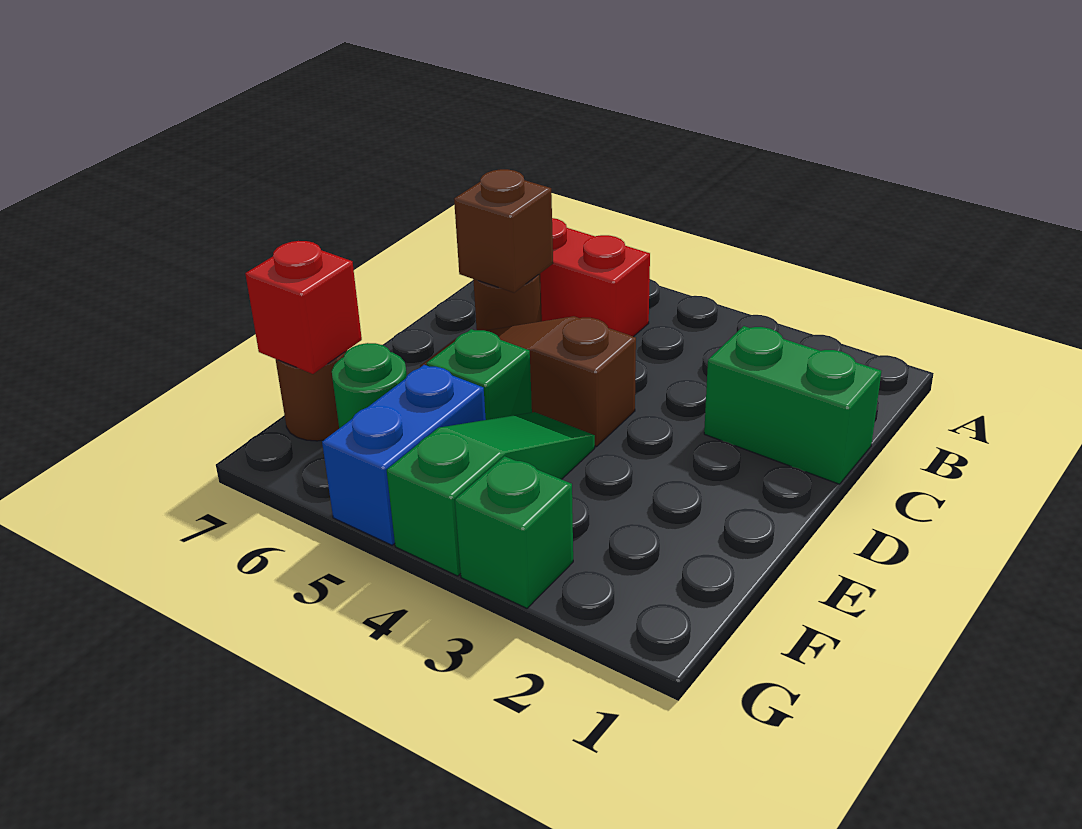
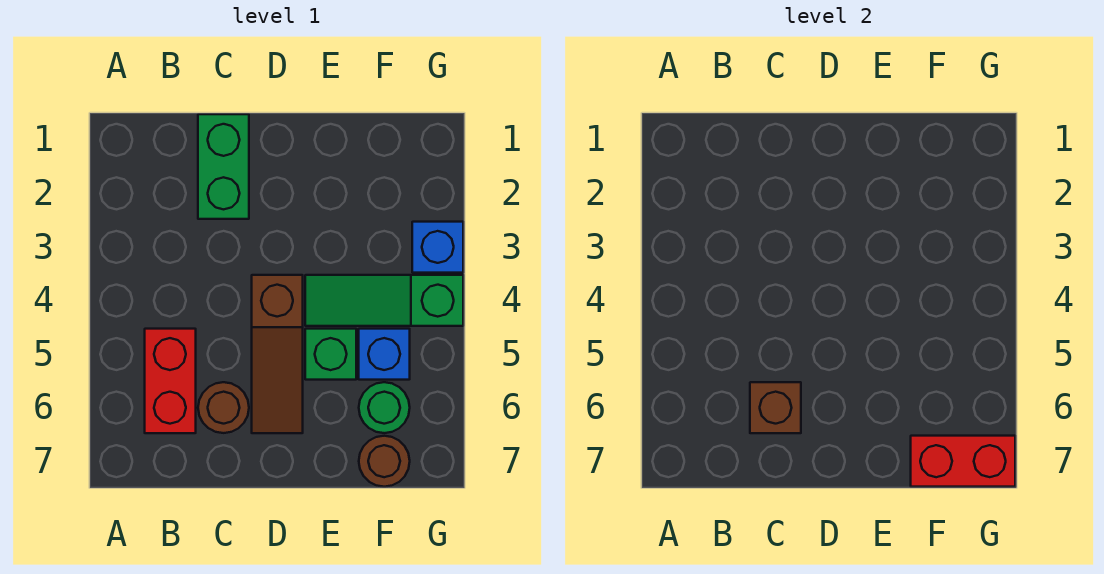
blue brick F5:G5 level 1 -> blue brick F5 level 1
red brick F7 level 2 -> red brick F7:G7 level 2
green brick G3 level 1 -> blue brick G3 level 1

